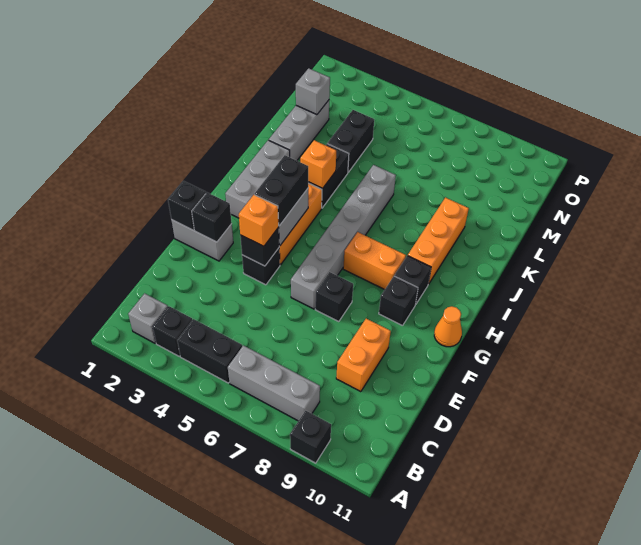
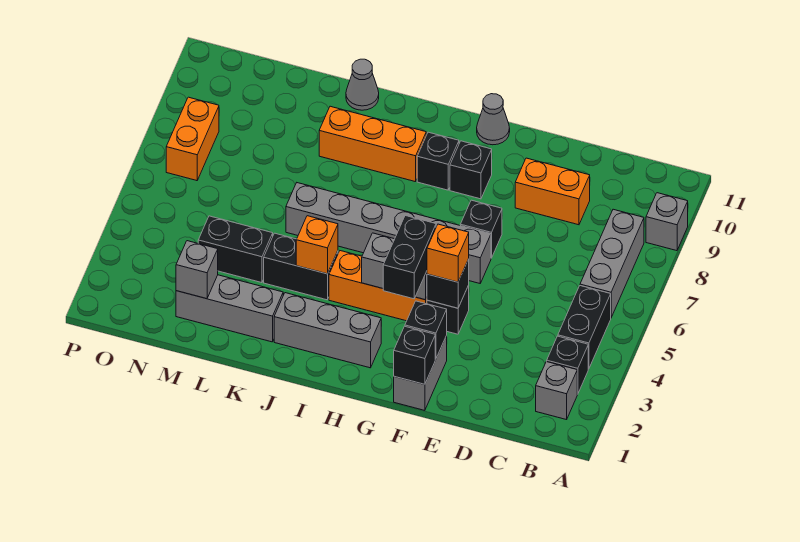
black brick A9 level 1 -> grey brick A9 level 1
black brick G4:H4 level 3 -> black brick G3:G4 level 3
orange cone G11 level 1 -> grey cone G11 level 1
orange brick H7:H8 level 1 -> orange brick O7:O8 level 1
none -> grey cone K11 level 1

